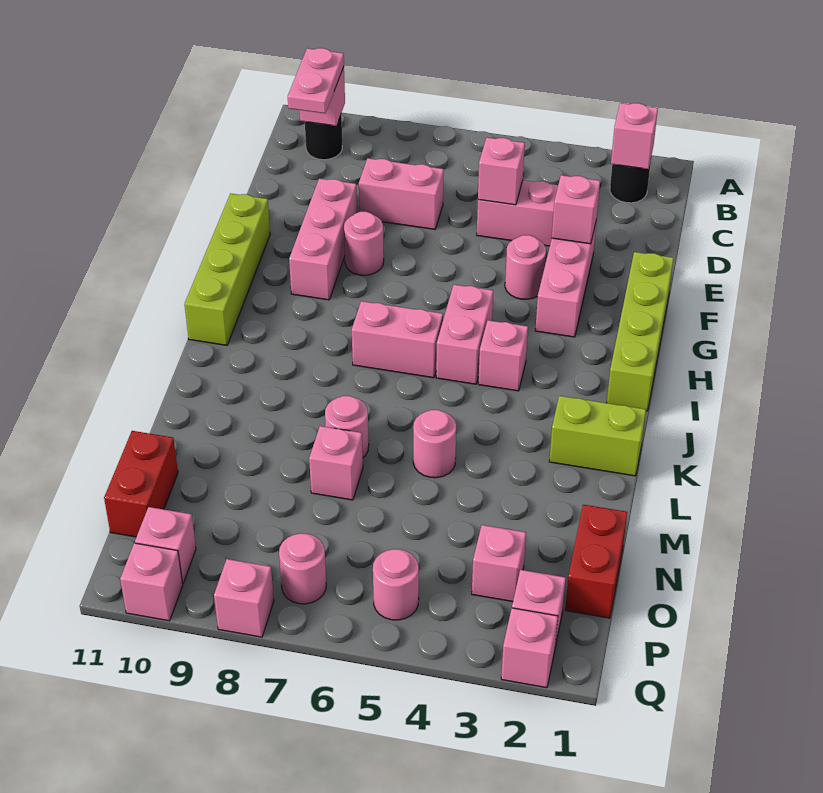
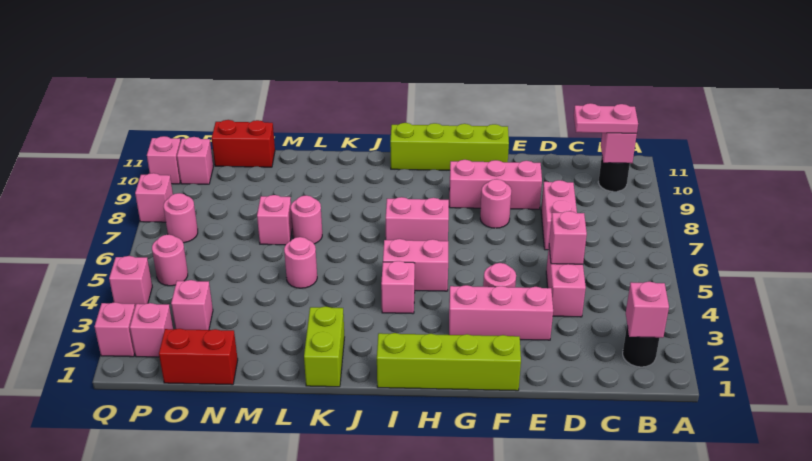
pink brick E3 level 2 -> pink brick Q4 level 1
pink brick I6:I7 level 1 -> pink brick H7:I7 level 1

